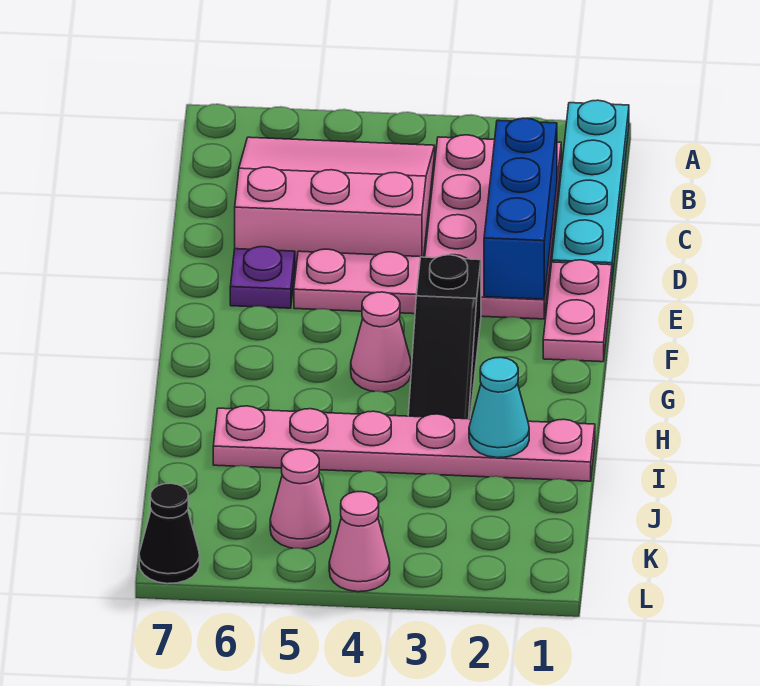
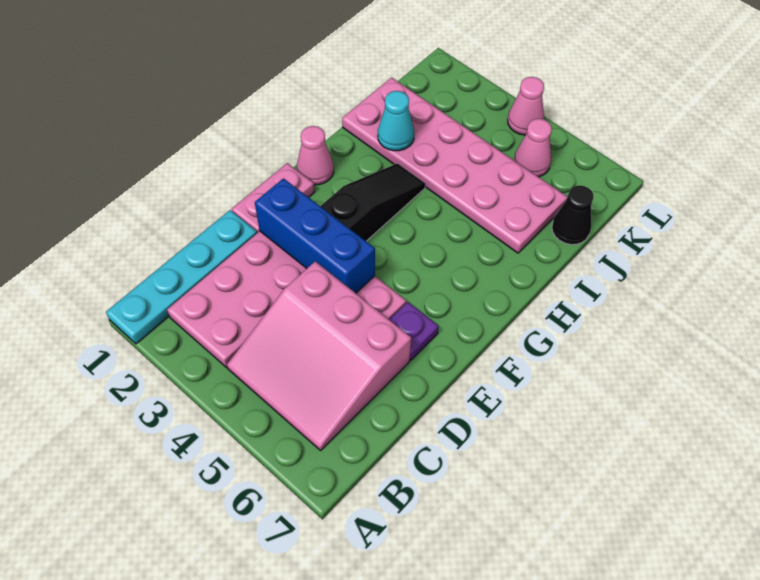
blue brick C2:E2 level 2 -> blue brick E2:E4 level 2
pink cone G4 level 1 -> pink cone G1 level 1
pink plate I1:I6 level 1 -> pink plate I1:J6 level 1
black cone L7 level 1 -> black cone J7 level 1

